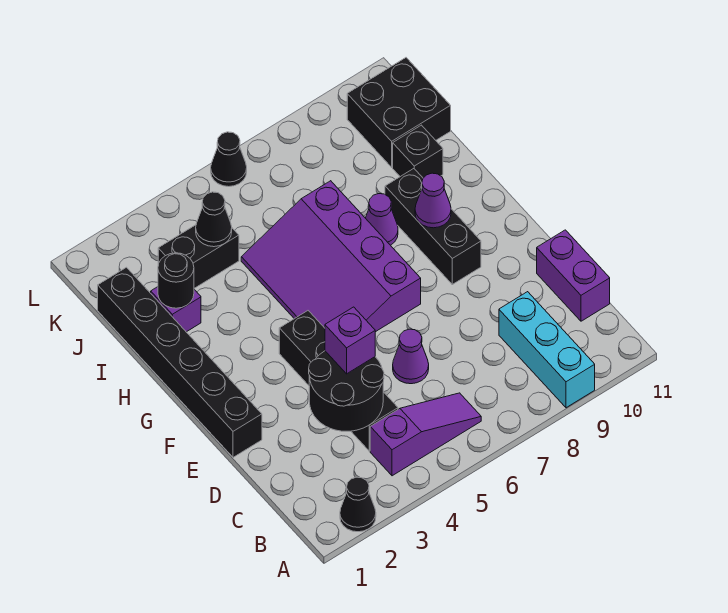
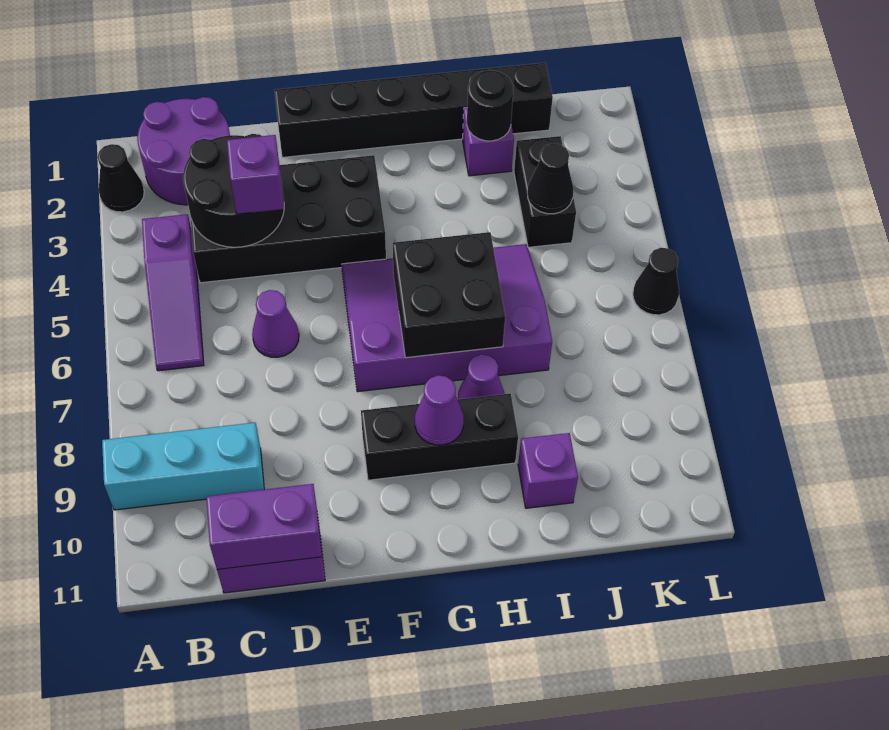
none -> purple round brick B1:C2 level 1
black brick C4:F4 level 1 -> black brick C3:F4 level 1
none -> purple brick C11:D11 level 2
black brick I10 level 1 -> purple brick I10 level 1
black brick J10:K11 level 1 -> black brick G6:H7 level 2

